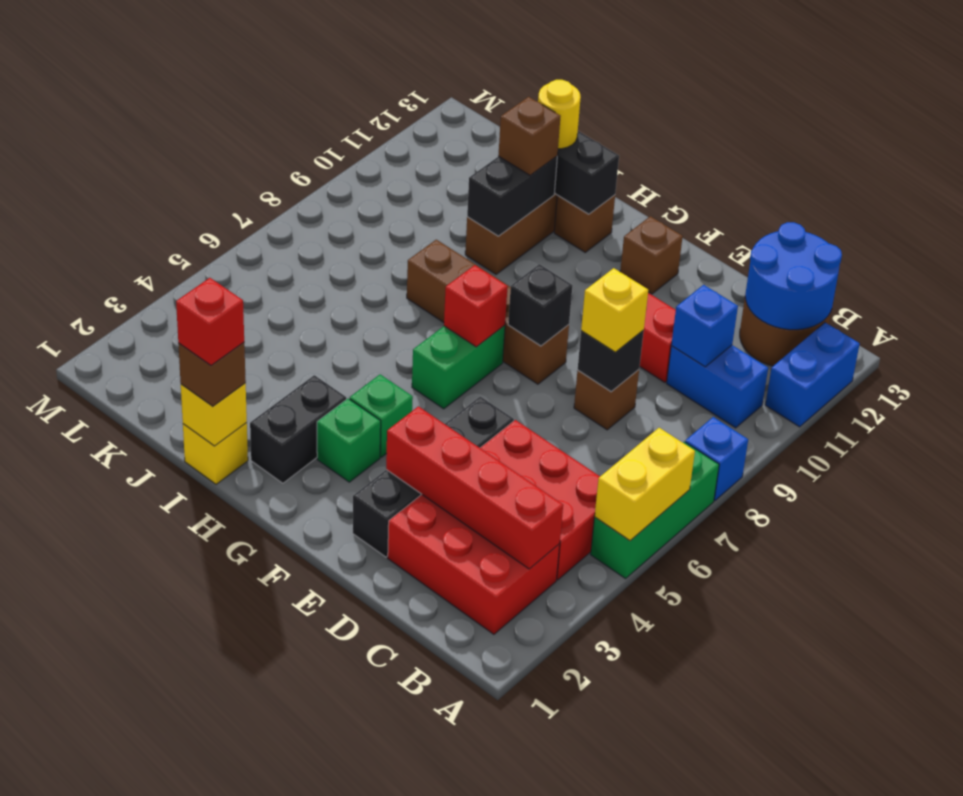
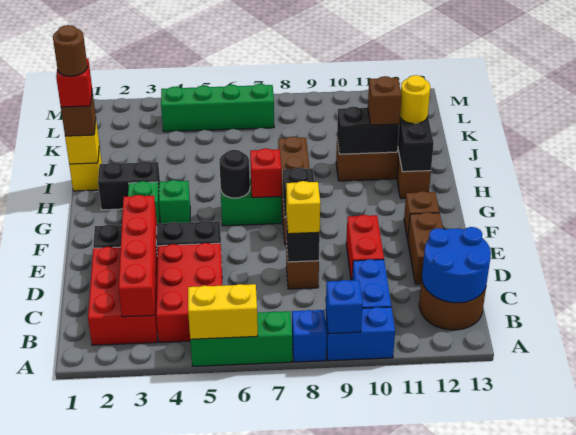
blue brick A11:A12 level 1 -> blue brick A9:A10 level 1
blue brick C10 level 2 -> blue brick A9 level 2
none -> brown brick D12:E12 level 1
none -> black round brick G6 level 2
none -> brown round brick I1 level 5
none -> green brick L4:L7 level 1

